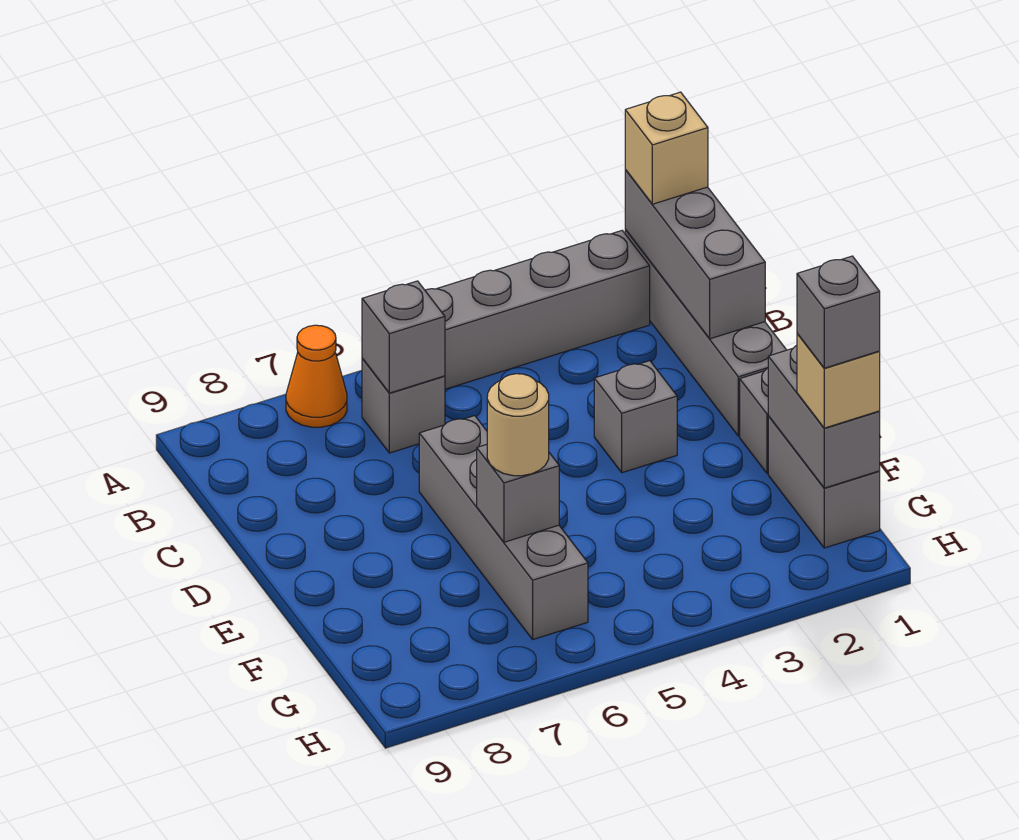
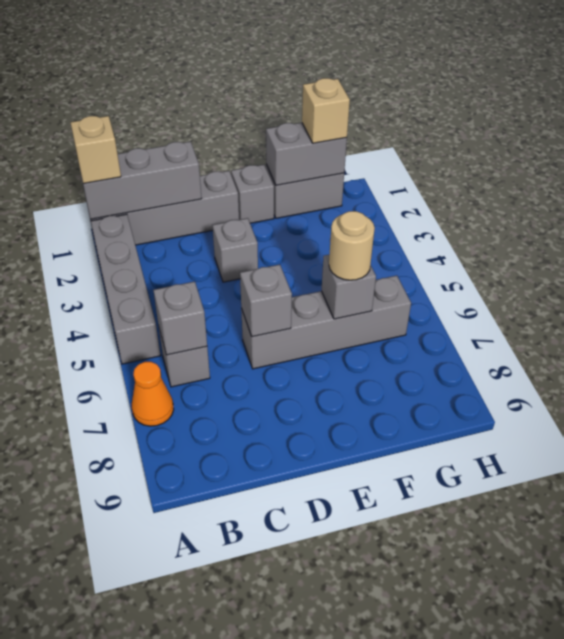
grey brick G1 level 4 -> grey brick D6 level 2

